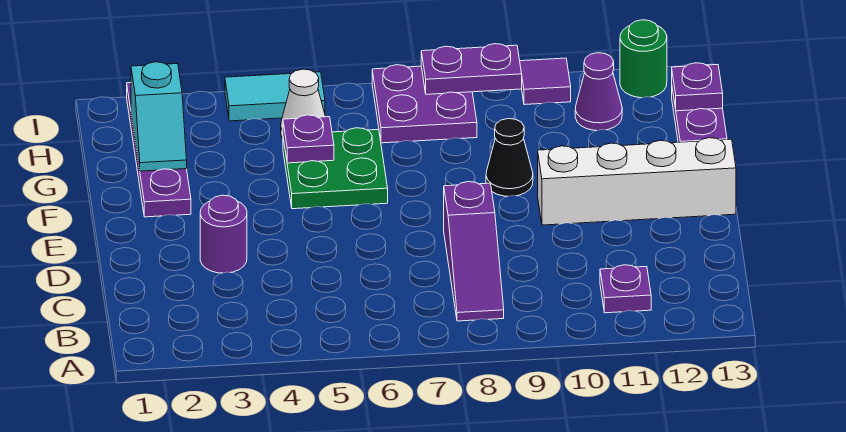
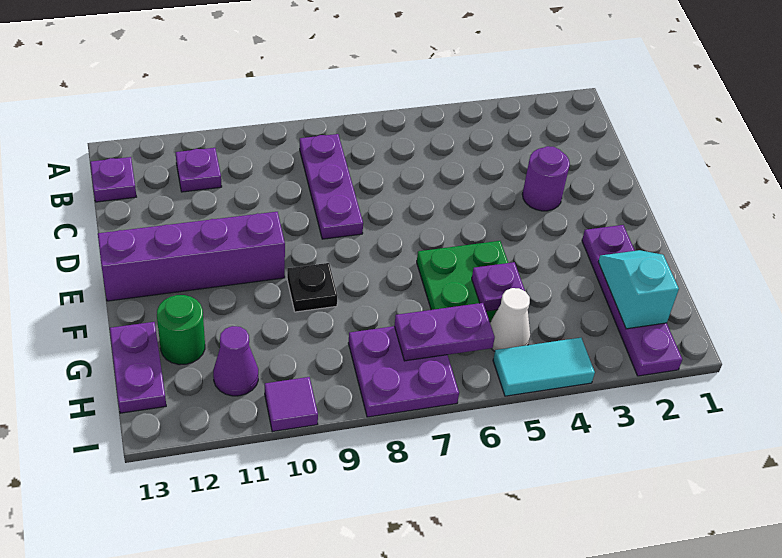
purple slope B8:D8 level 1 top D -> purple plate B8:D8 level 1
white brick E10:E13 level 1 -> purple brick E10:E13 level 1
black cone F9 level 1 -> black plate F9 level 1
purple plate H13 level 2 -> purple plate B13 level 1
purple plate I8:I9 level 2 -> purple plate H6:H7 level 2
green round brick I12 level 1 -> green round brick G12 level 1

